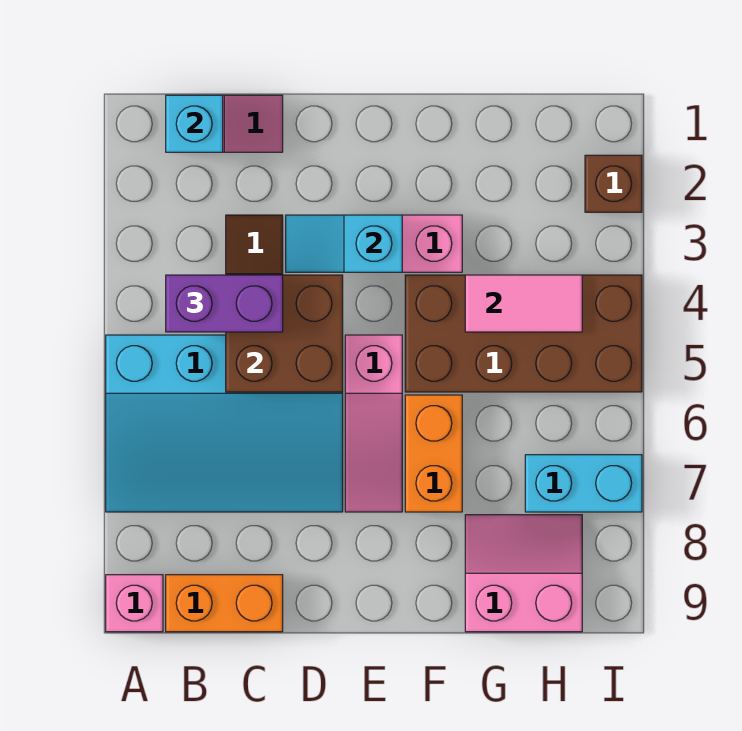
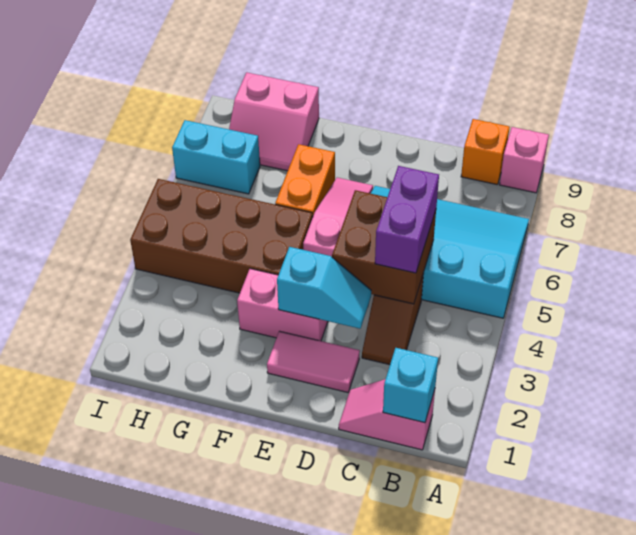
purple brick B4:C4 level 3 -> purple brick C4:C5 level 3
orange brick B9:C9 level 1 -> orange brick B9 level 1
pink tile G4:H4 level 2 -> pink tile D2:E2 level 1
brown brick I2 level 1 -> none

